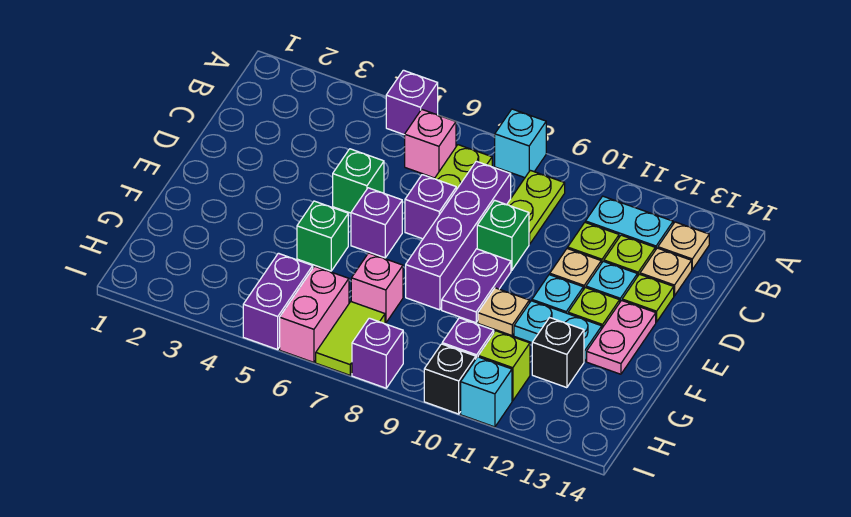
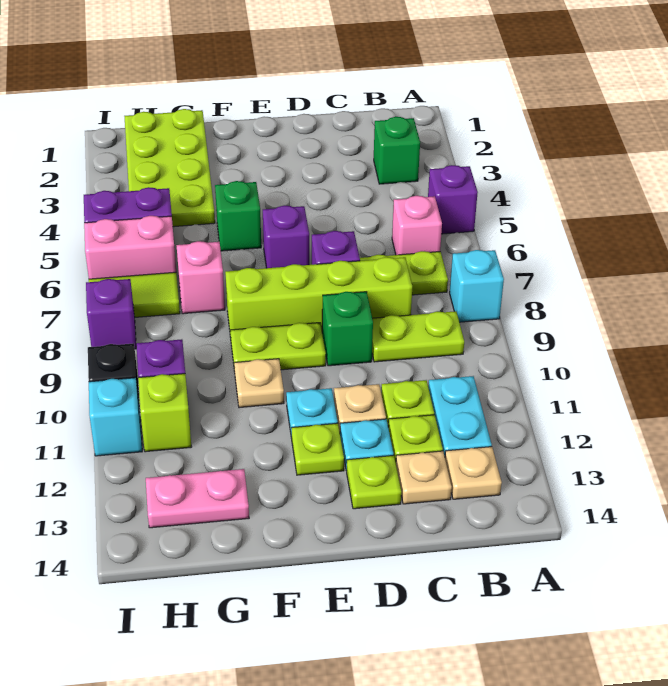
purple brick C8:F8 level 1 -> lime brick C8:F8 level 1
green brick D5 level 1 -> green brick B3 level 1
purple plate E9:F9 level 1 -> lime plate E9:F9 level 1
pink plate E13:F13 level 1 -> pink plate G13:H13 level 1
cyan plate F11:F12 level 1 -> none
none -> lime plate G1:H4 level 1
black brick G12 level 1 -> none

